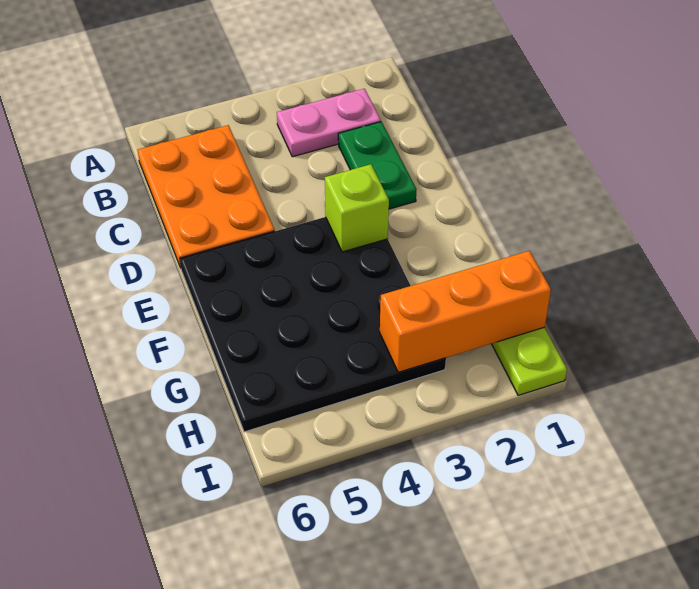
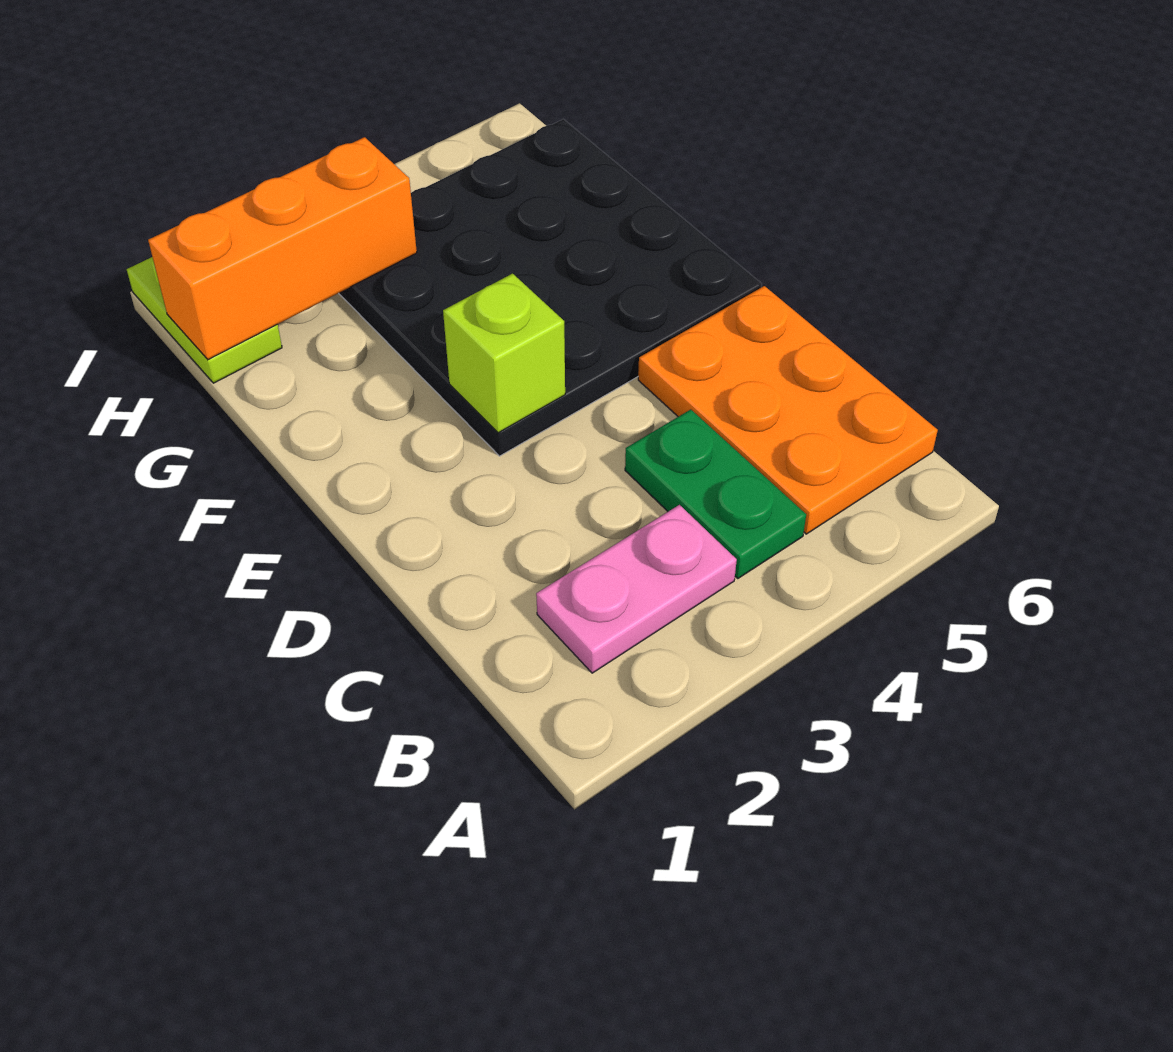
green plate C2:D2 level 1 -> green plate B4:C4 level 1

